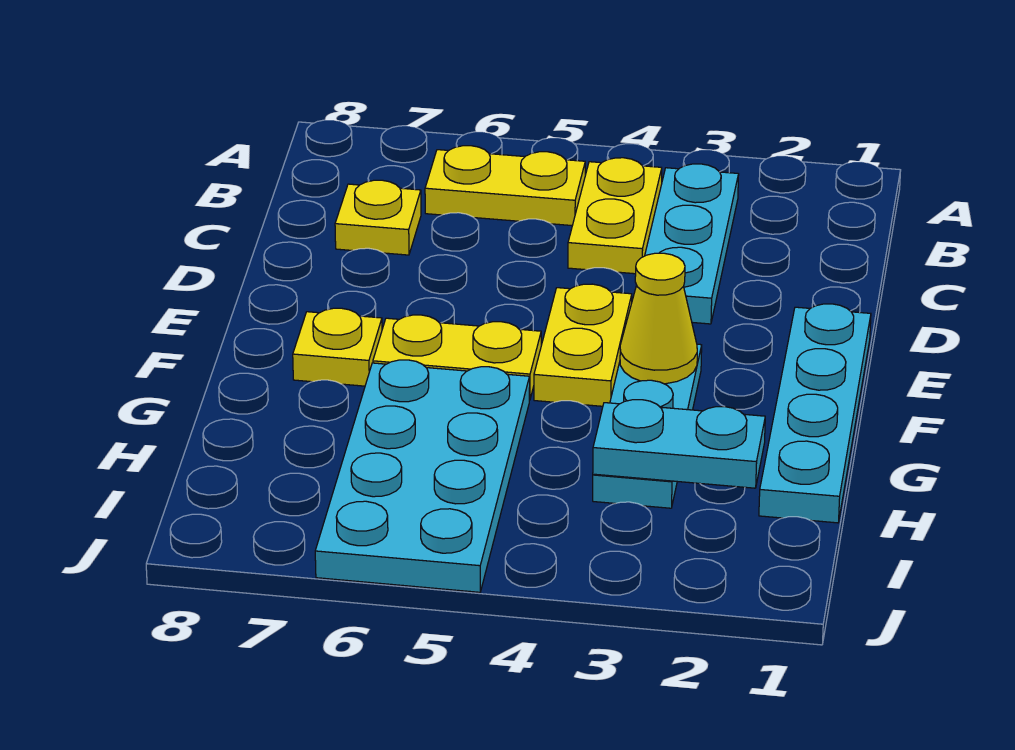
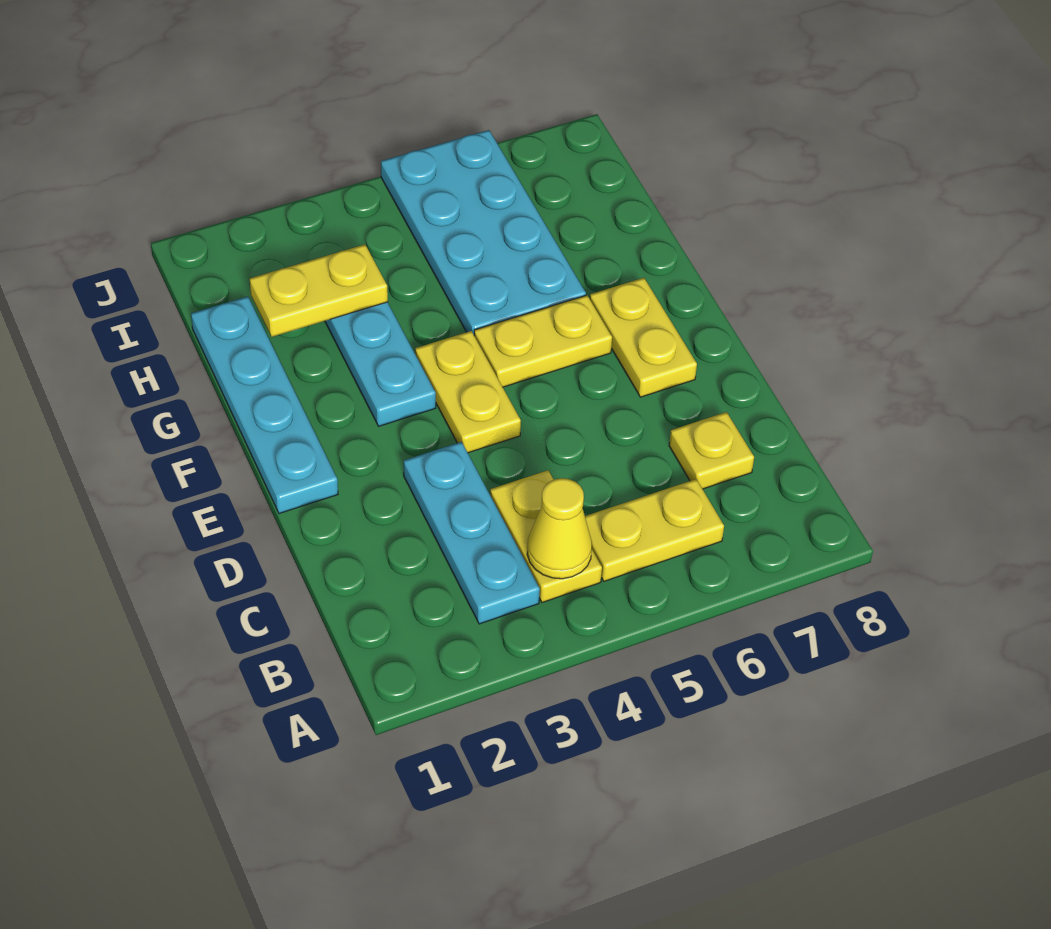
yellow cone F3 level 2 -> yellow cone B4 level 2
yellow plate F7 level 1 -> yellow plate E7:F7 level 1
cyan plate H2:H3 level 2 -> yellow plate H2:H3 level 2

